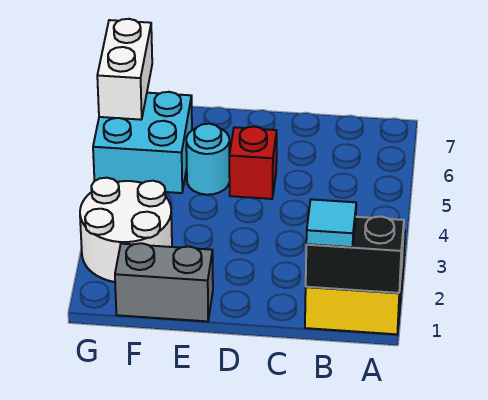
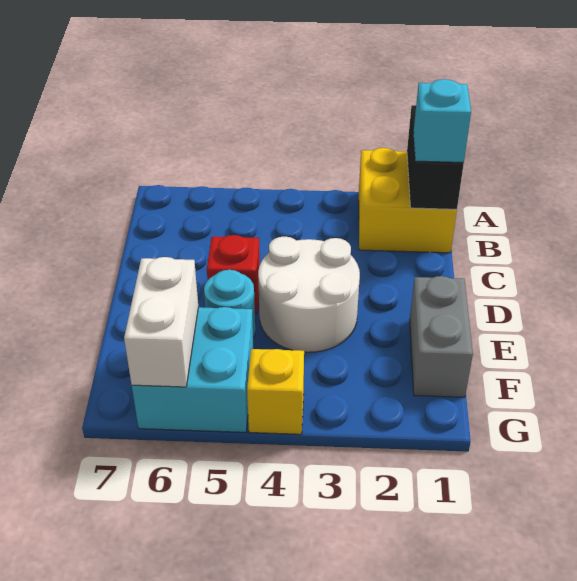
cyan tile B1 level 3 -> cyan brick B1 level 3
white round brick F2:G3 level 1 -> white round brick D3:E4 level 1
none -> yellow brick G4 level 1
white brick G6:G7 level 2 -> white brick F6:G6 level 2

